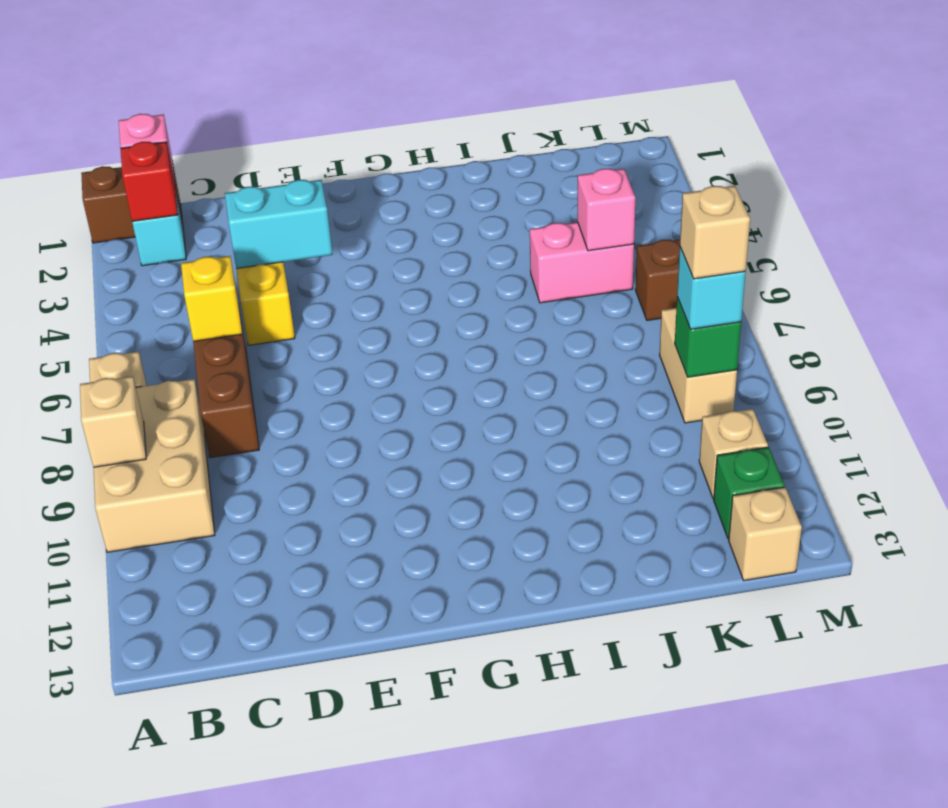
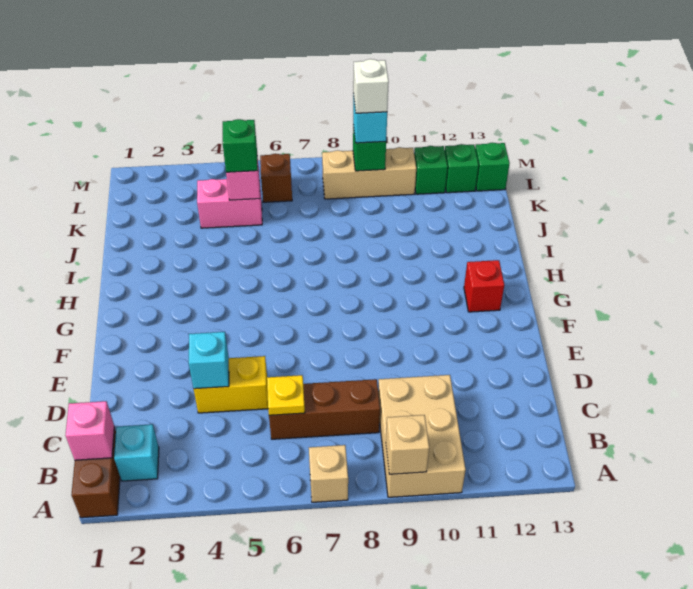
tan brick A8:B10 level 1 -> tan brick A9:C10 level 1
red brick B2 level 2 -> red brick G12 level 1
yellow brick C6 level 2 -> yellow plate C6 level 2
cyan brick D4:E4 level 2 -> cyan brick D4 level 2
pink brick J5:K5 level 1 -> pink brick K4:K5 level 1
none -> green brick K5 level 3
tan brick L8:L9 level 1 -> tan brick L8:L10 level 1
tan brick L9 level 4 -> white brick L9 level 4
tan brick L11 level 1 -> green brick L11 level 1
tan brick L13 level 1 -> green brick L13 level 1

